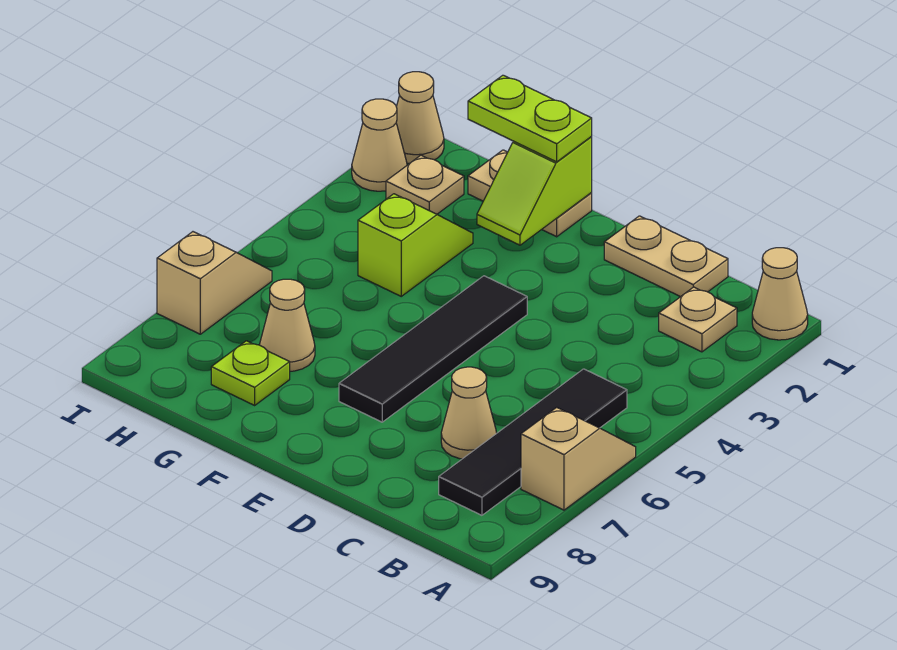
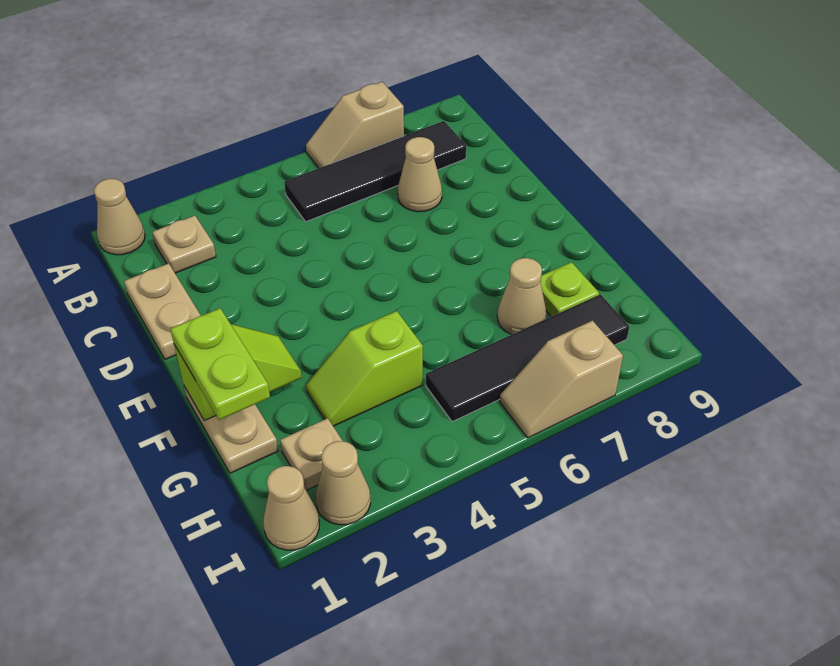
black tile E4:E7 level 1 -> black tile H5:H8 level 1

